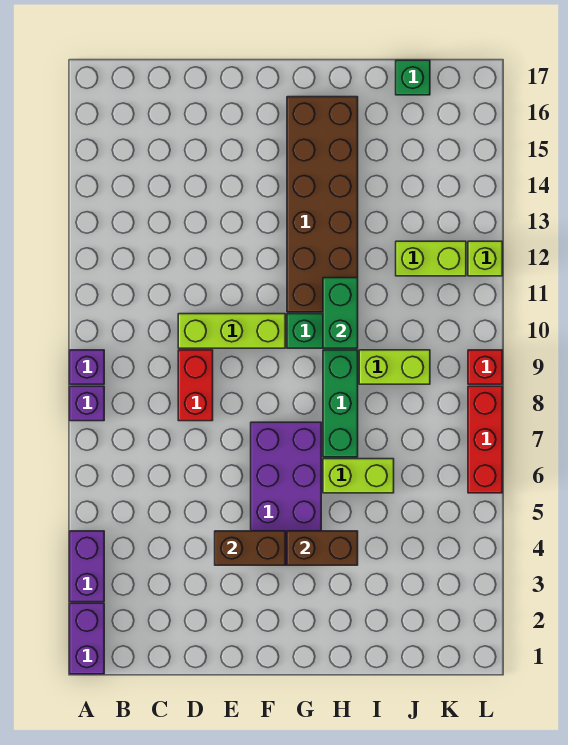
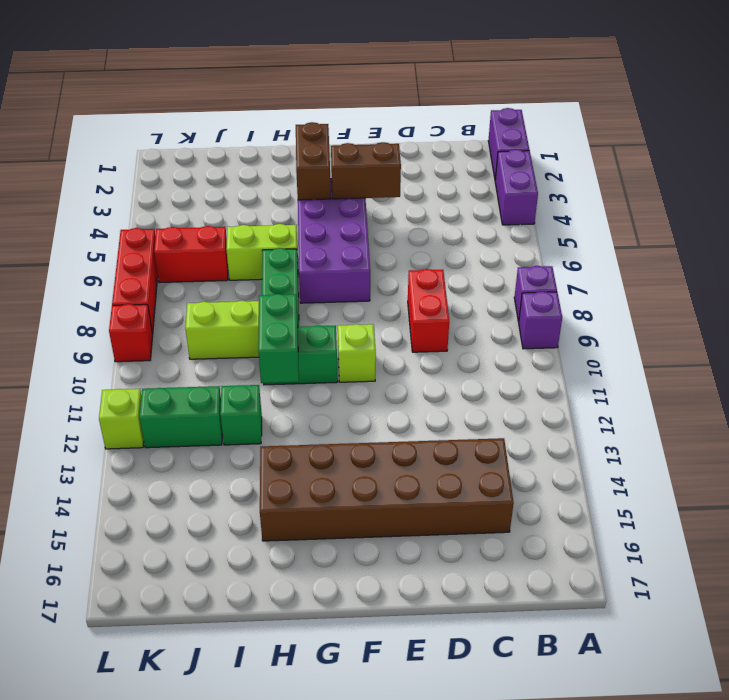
lime brick D10:F10 level 1 -> lime brick F10 level 1
brown brick G4:H4 level 2 -> brown brick G3:G4 level 2
brown brick G11:H16 level 1 -> brown brick C14:H15 level 1
none -> red brick J6:K6 level 1
lime brick J12:K12 level 1 -> green brick J12:K12 level 1
green brick J17 level 1 -> green brick I12 level 1

